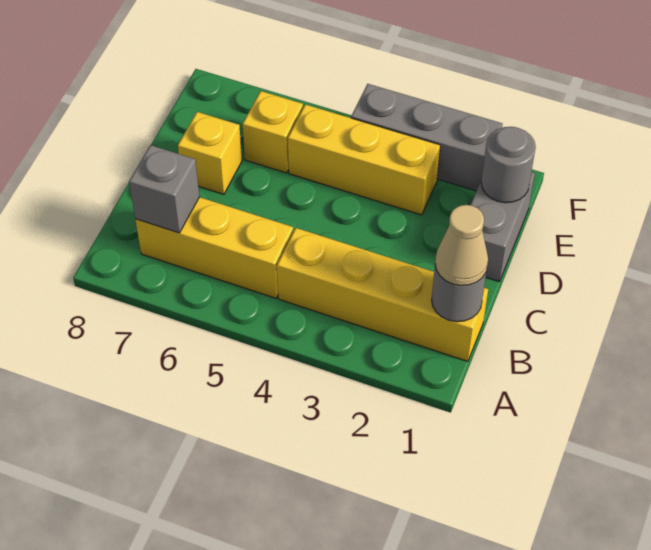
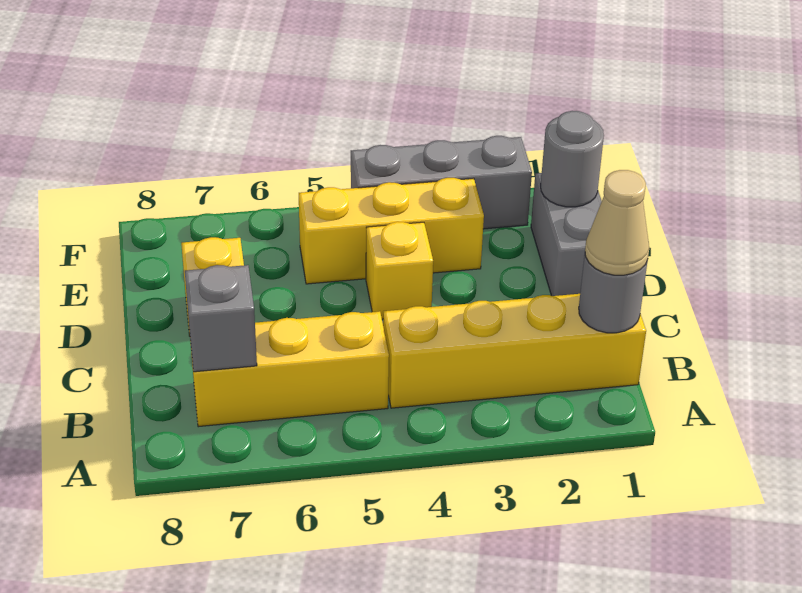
yellow brick E6 level 1 -> yellow brick D4 level 1

